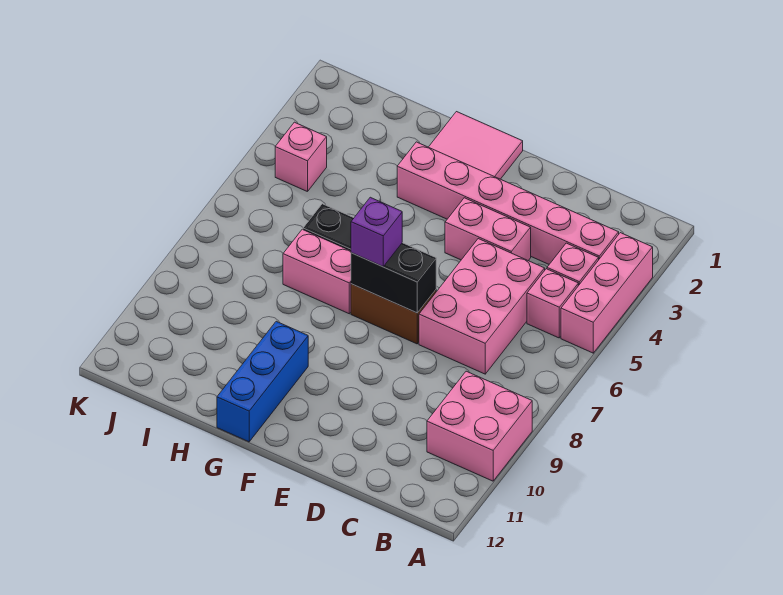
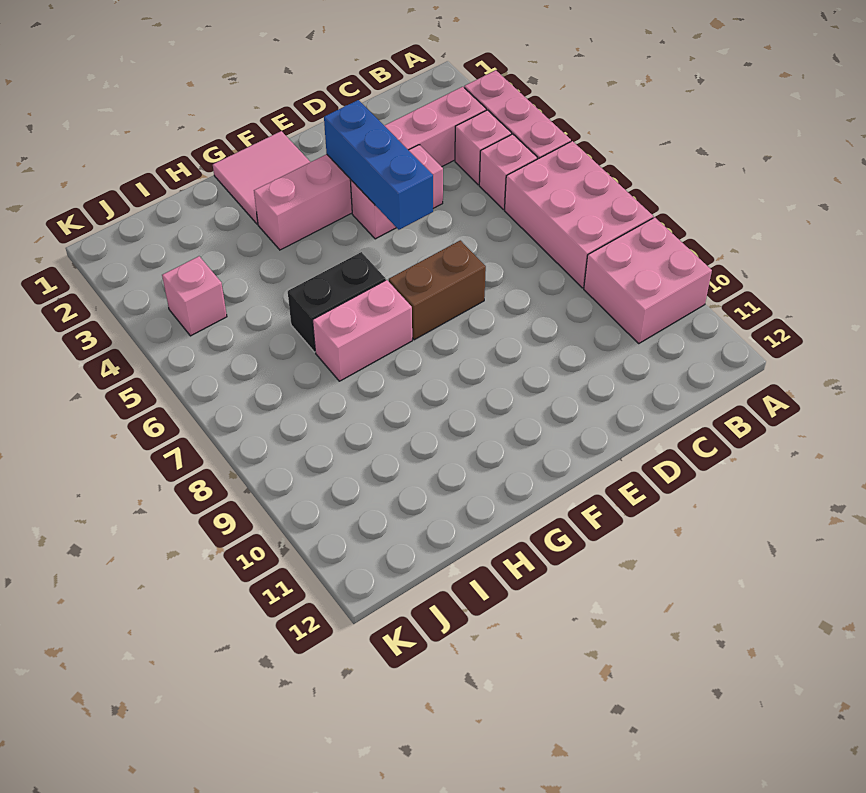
pink brick C5:D7 level 1 -> pink brick A6:B8 level 1
black brick E7:F7 level 2 -> none
purple brick F7 level 3 -> none
blue brick G10:G12 level 1 -> blue brick E3:E5 level 2

